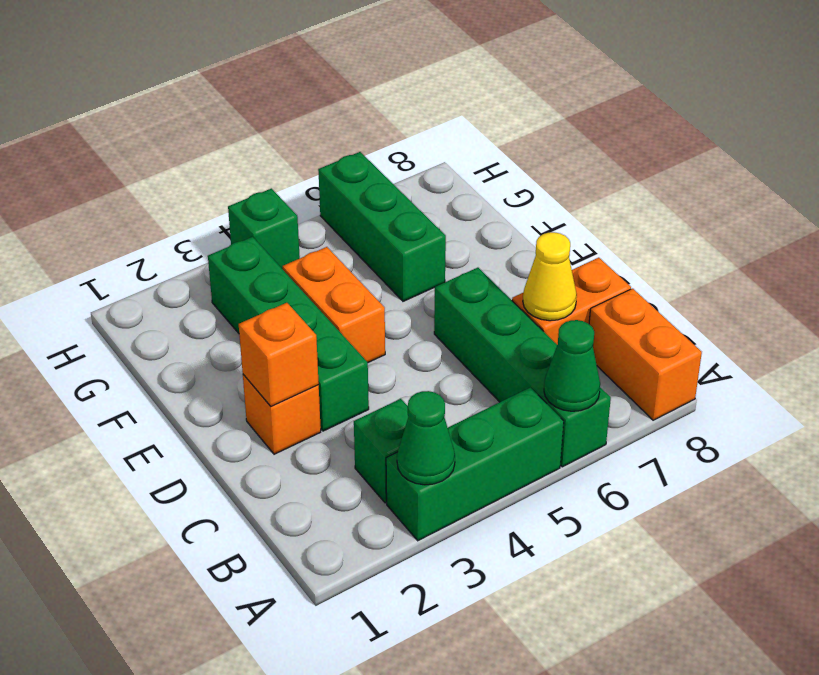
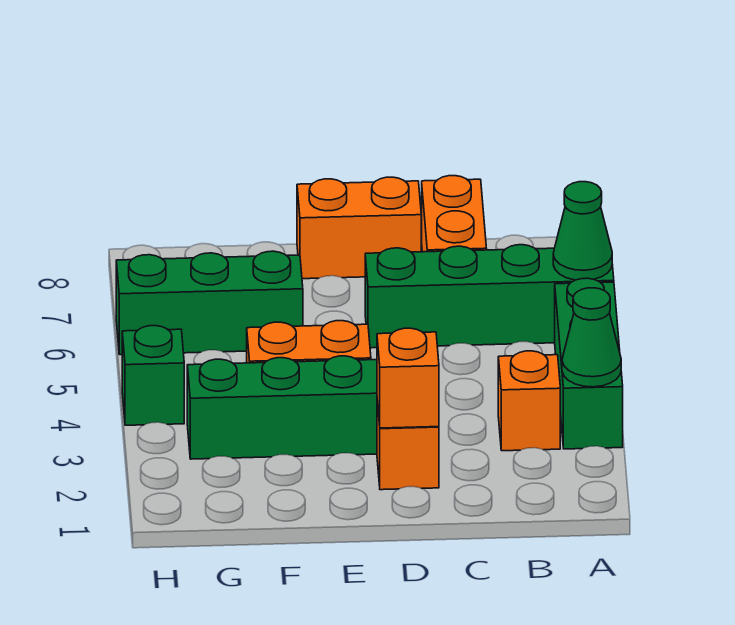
orange brick A8:B8 level 1 -> orange brick D8:E8 level 1
green brick B3 level 1 -> orange brick B3 level 1
yellow cone C7 level 2 -> none

